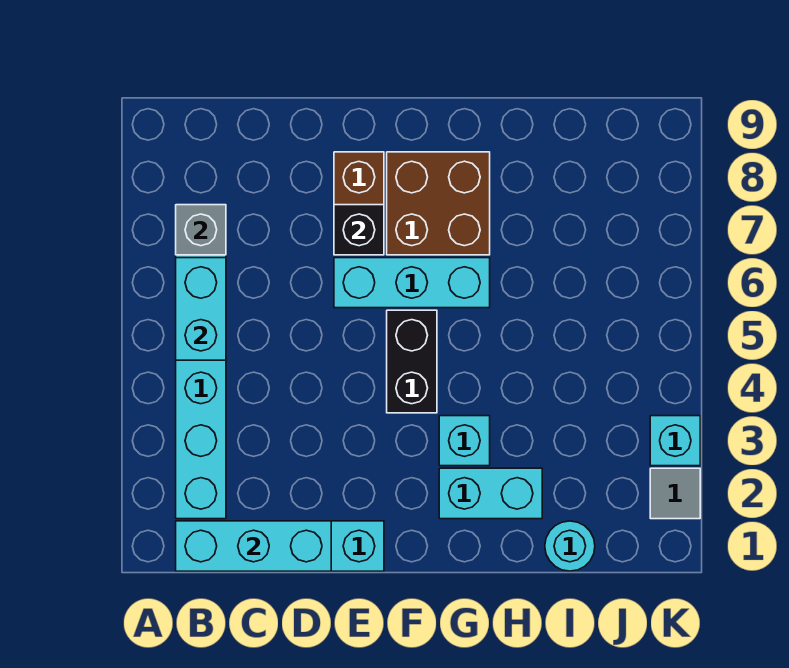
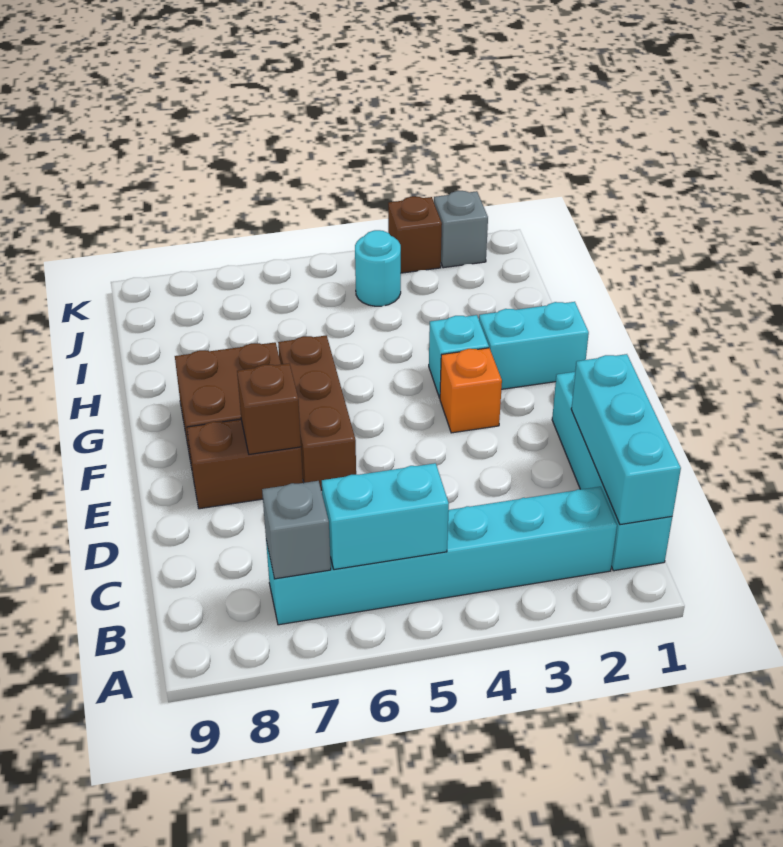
cyan brick E6:G6 level 1 -> brown brick E6:G6 level 1
black brick E7 level 2 -> brown brick E7 level 2
none -> orange brick F3 level 1
black brick F4:F5 level 1 -> none
cyan brick G2:H2 level 1 -> cyan brick G1:G2 level 1
cyan round brick I1 level 1 -> cyan round brick J4 level 1
grey tile K2 level 1 -> grey brick K2 level 1
cyan brick K3 level 1 -> brown brick K3 level 1

